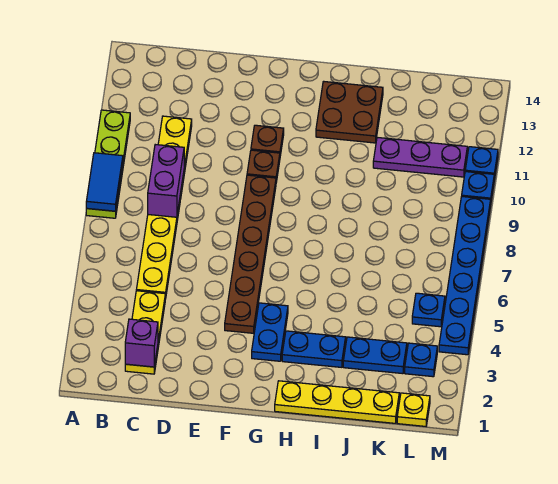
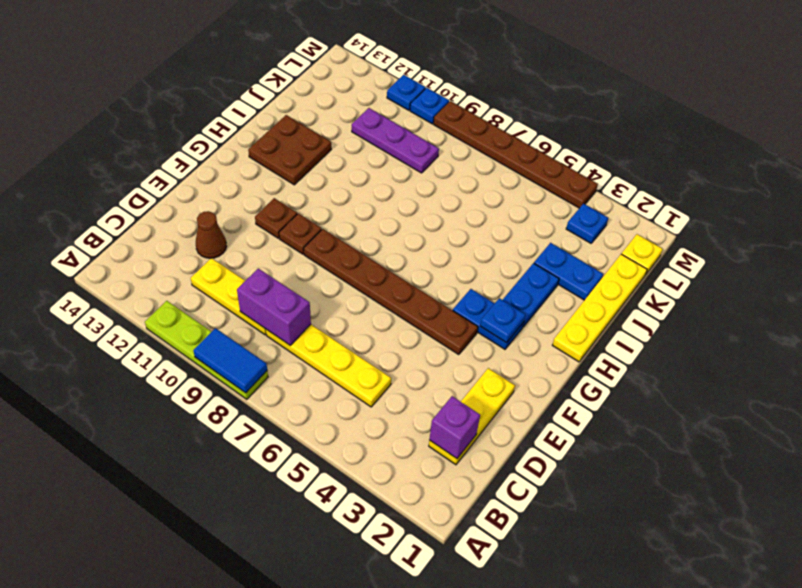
yellow plate C2:C4 level 1 -> yellow plate C2:E2 level 1
none -> brown cone D12 level 1
blue plate J3:K3 level 1 -> blue plate J2:J3 level 1
purple plate J11:L11 level 1 -> purple plate K9:K11 level 1
blue plate L5 level 1 -> blue plate G3 level 2
blue plate M4:M9 level 1 -> brown plate M4:M9 level 1

